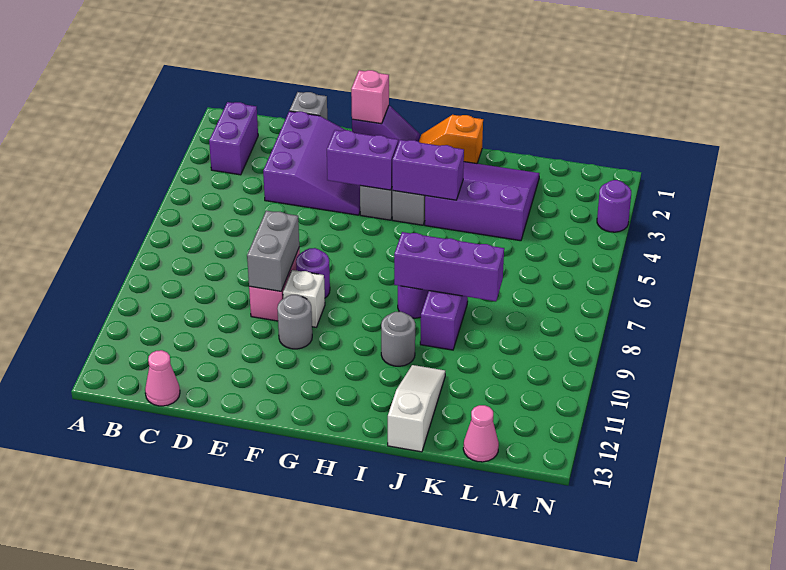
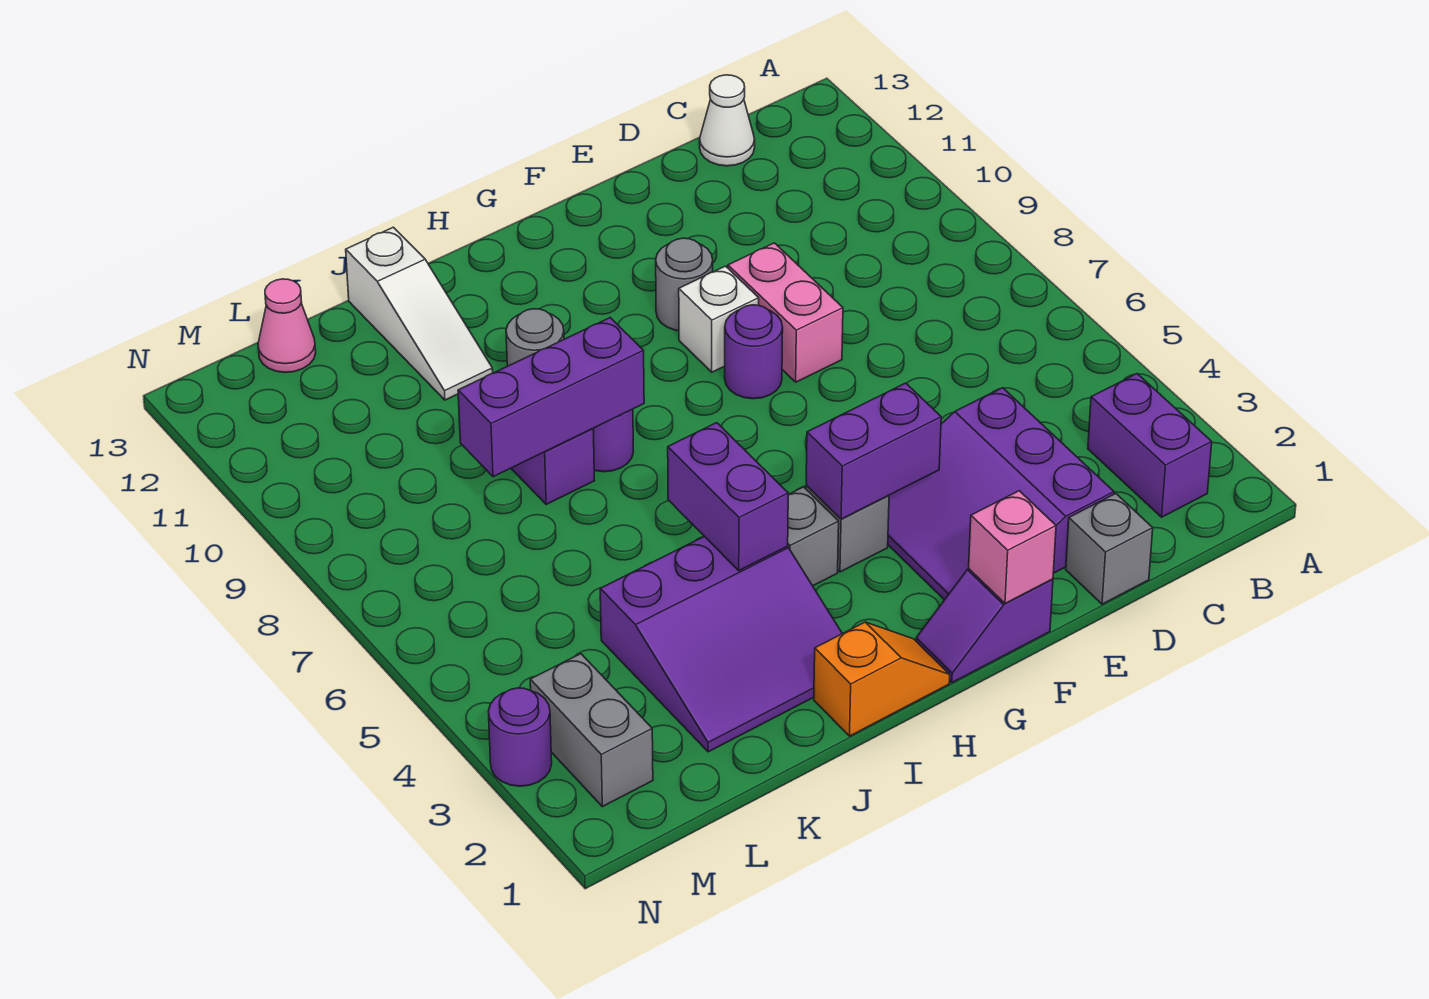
pink cone C13 level 1 -> white cone C13 level 1
grey brick E8:E9 level 2 -> grey brick M2:M3 level 1
purple brick H4:I4 level 2 -> purple brick I4:I5 level 2

